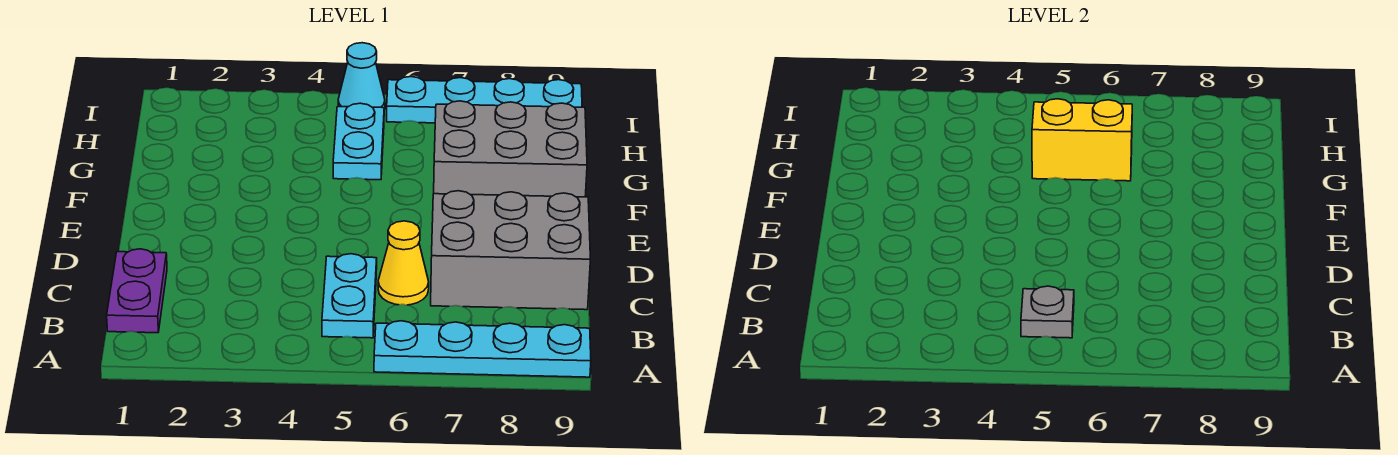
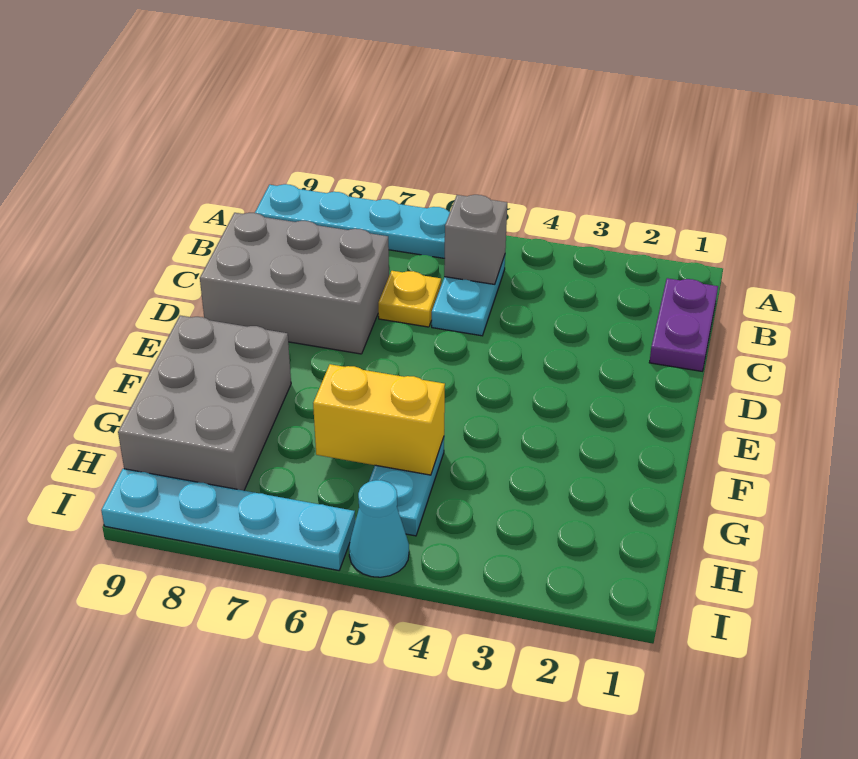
grey plate B5 level 2 -> grey brick B5 level 2
yellow cone C6 level 1 -> yellow plate C6 level 1
grey brick F7:G9 level 1 -> grey brick F8:H9 level 1

